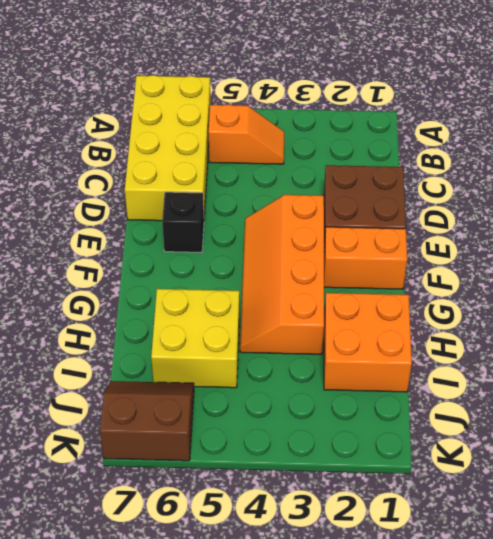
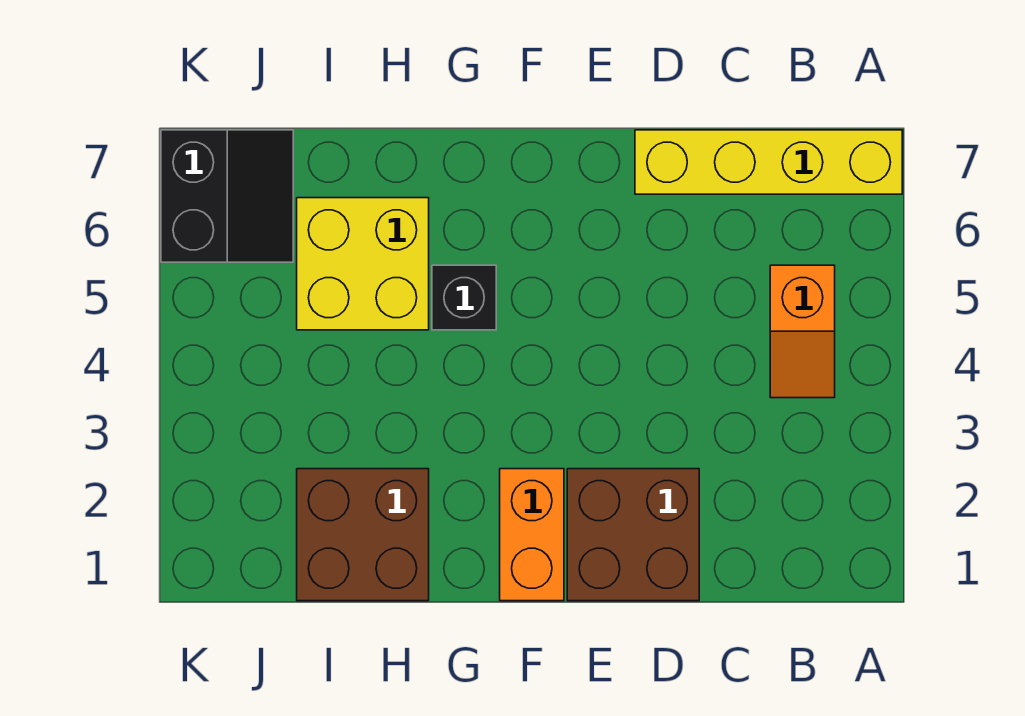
yellow brick A6:D7 level 1 -> yellow brick A7:D7 level 1
orange slope E3:H4 level 1 top 3 -> none
black brick E6 level 1 -> black brick G5 level 1
orange brick H1:I2 level 1 -> brown brick H1:I2 level 1
brown slope J6:K7 level 1 top K -> black slope J6:K7 level 1 top K

